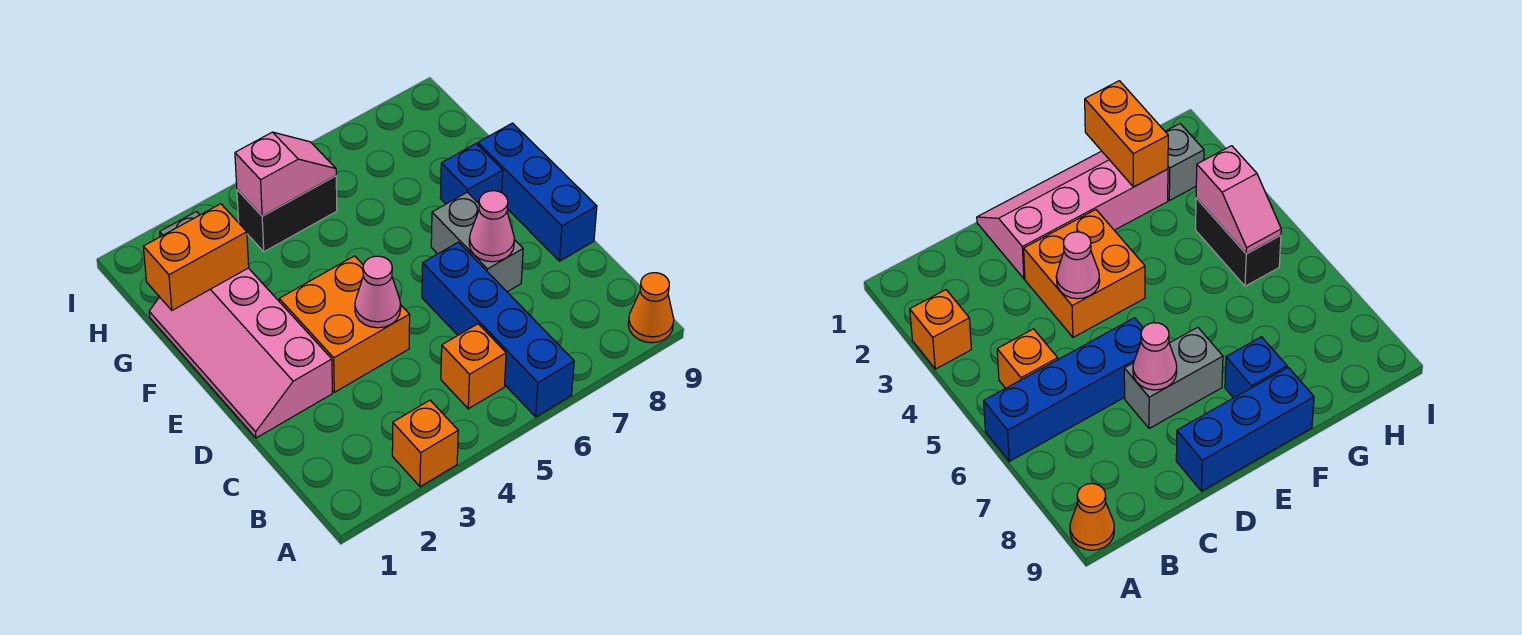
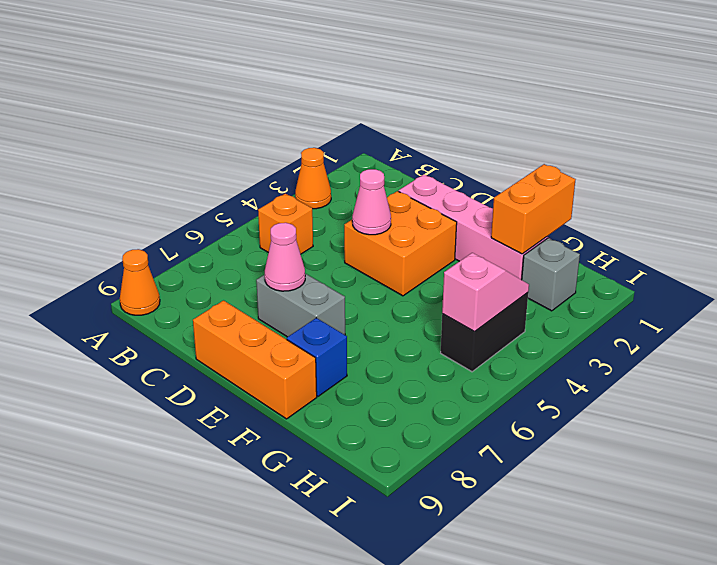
orange brick A3 level 1 -> orange cone A3 level 1
blue brick A6:D6 level 1 -> none
blue brick D9:F9 level 1 -> orange brick D9:F9 level 1
pink slope H4:H5 level 2 top 4 -> pink slope H4:H5 level 2 top 5

